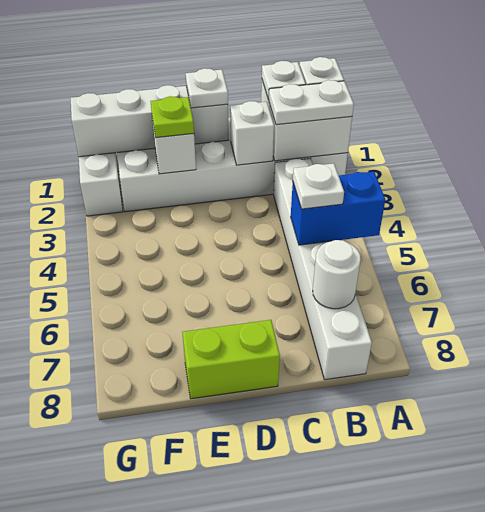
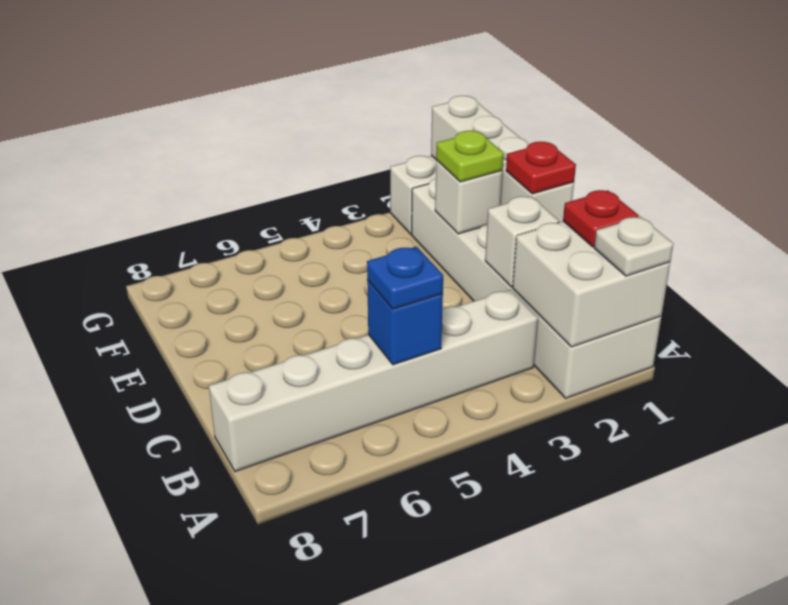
white plate A2:B2 level 3 -> none
blue brick A5:B5 level 2 -> blue brick B5 level 2
white plate B1 level 3 -> red plate B1 level 3
white plate B5 level 3 -> blue plate B5 level 3
white round brick B7 level 2 -> none
white plate D1 level 3 -> red plate D1 level 3
lime brick D8:E8 level 1 -> none

